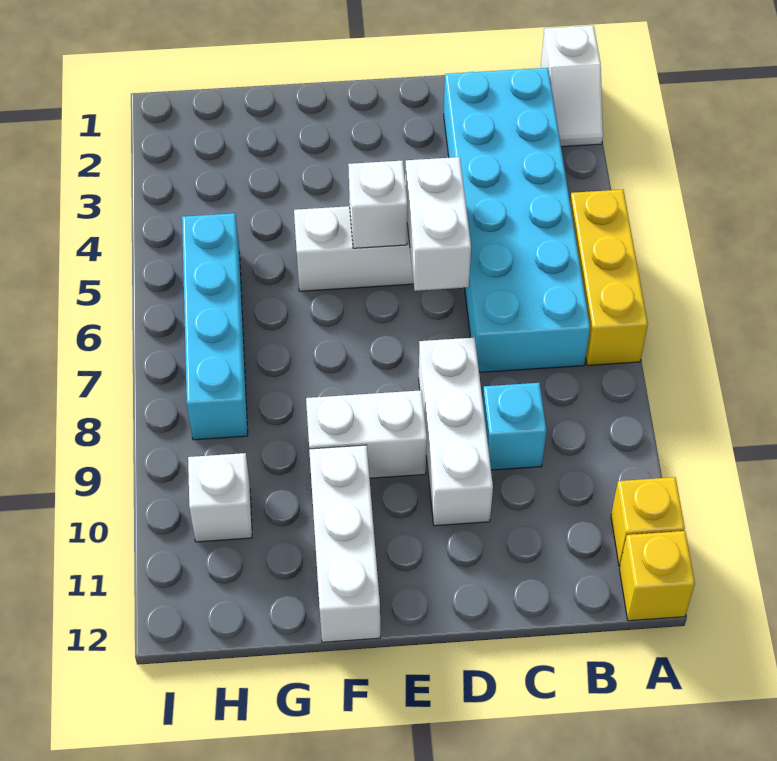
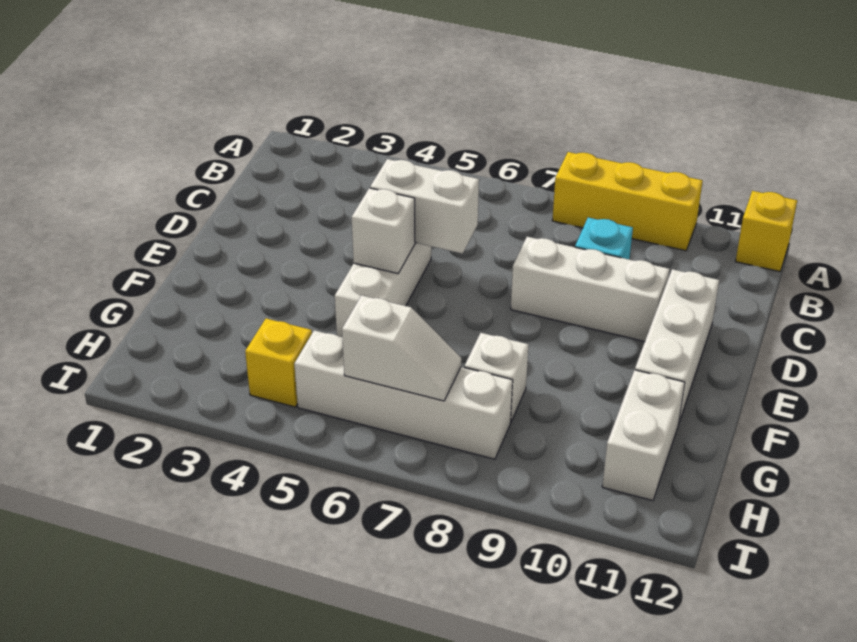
white slope A1:A2 level 1 top 1 -> white slope H6:H7 level 2 top 6
yellow brick A5:A7 level 1 -> yellow brick A8:A10 level 1
yellow brick A11 level 1 -> yellow brick H4 level 1
cyan brick B2:C7 level 1 -> none
white brick E9:F9 level 1 -> white brick G11:H11 level 1
white brick F10:F12 level 1 -> white brick D11:F11 level 1
cyan brick H5:H8 level 1 -> white brick H5:H8 level 1
white brick H10 level 1 -> white brick G8 level 1

